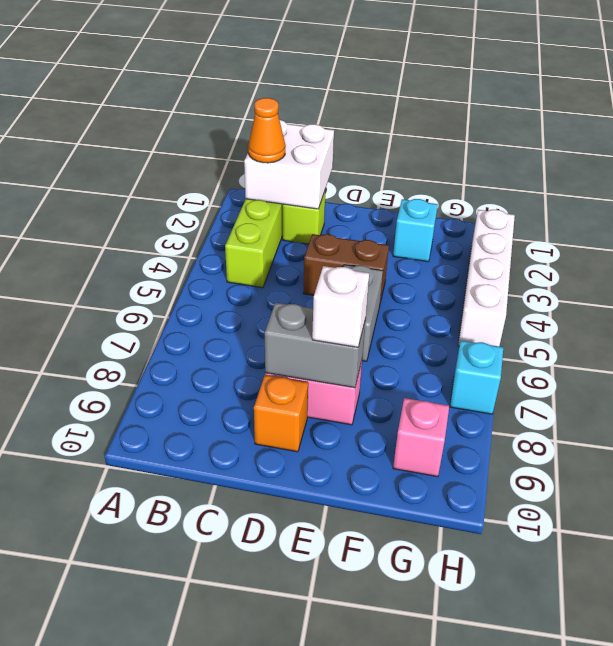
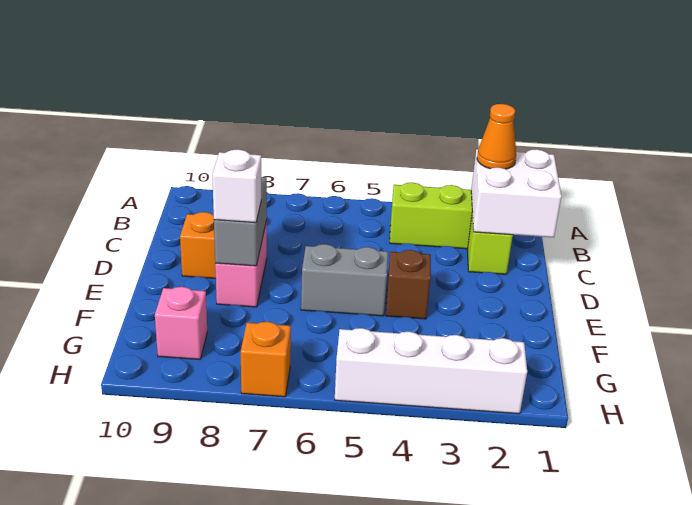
brown brick D4:E4 level 1 -> brown brick E4 level 1
cyan brick F2 level 1 -> none
cyan brick H7 level 1 -> orange brick H7 level 1

